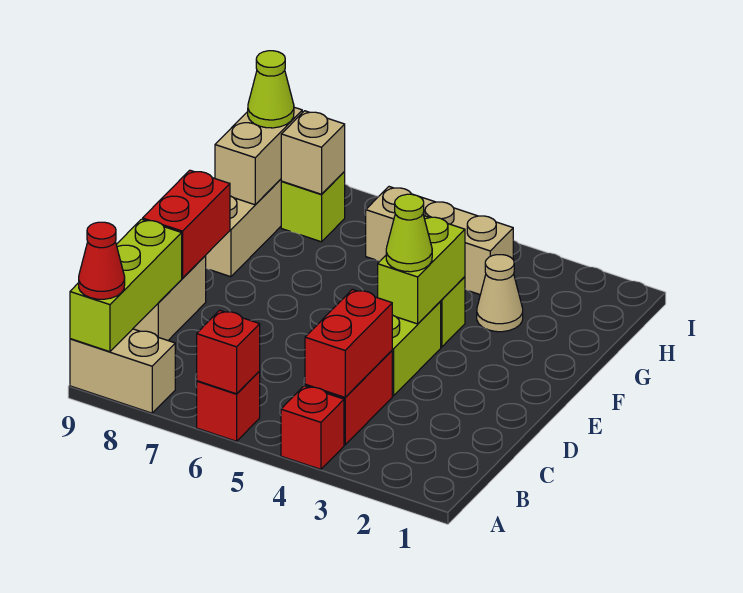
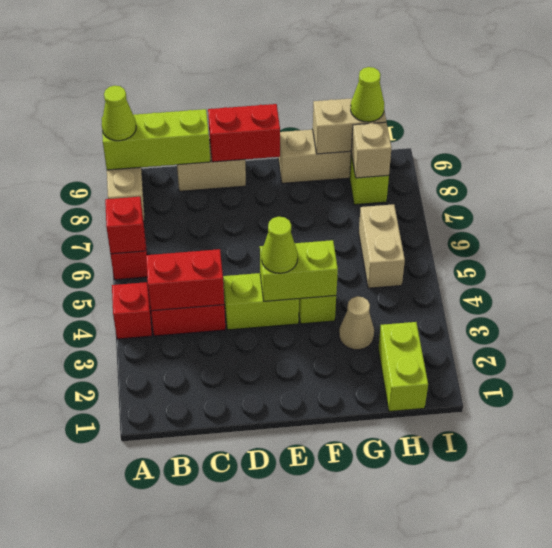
red cone A9 level 3 -> lime cone A9 level 3
none -> lime brick H1:H2 level 1
tan brick H4:H6 level 1 -> tan brick H5:H6 level 1

